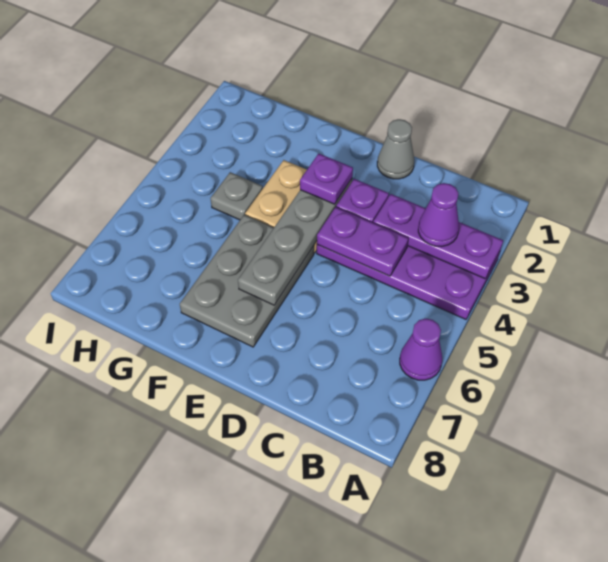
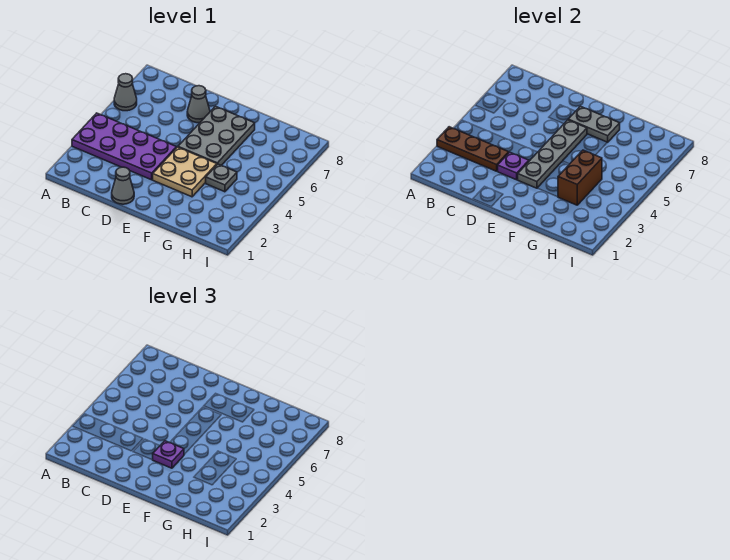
purple plate A3:C3 level 2 -> brown plate A3:C3 level 2
purple cone A6 level 1 -> grey cone A6 level 1
purple cone B3 level 3 -> none
purple plate C4:D4 level 2 -> none
none -> grey cone D7 level 1
none -> grey plate E7:F7 level 2
none -> brown brick G3:G4 level 2

